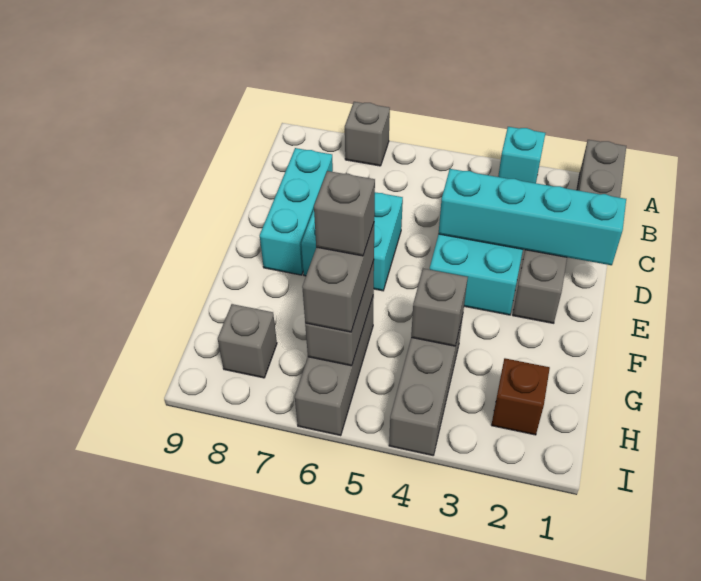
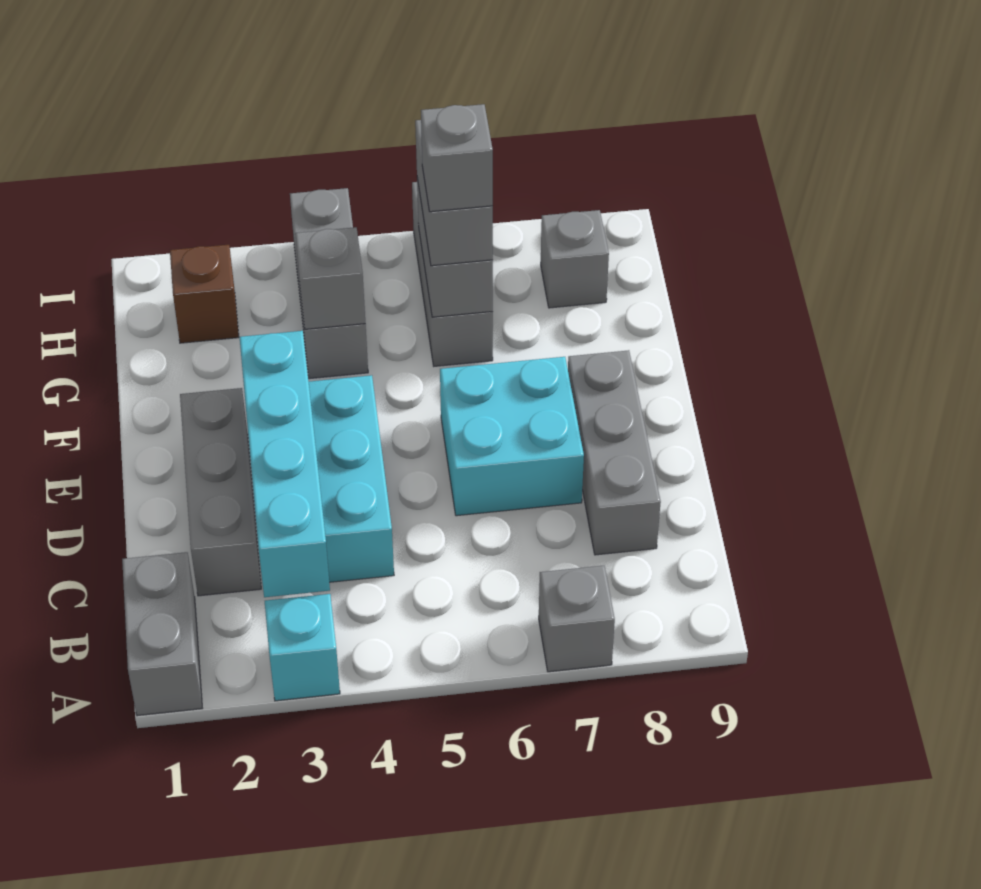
cyan brick C8:E8 level 1 -> grey brick C8:E8 level 1
cyan brick D1:D4 level 2 -> cyan brick B3:E3 level 2

